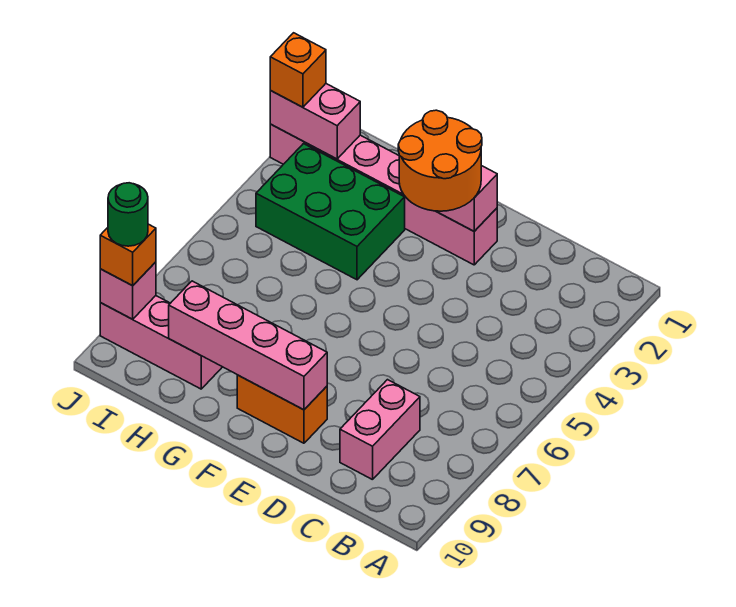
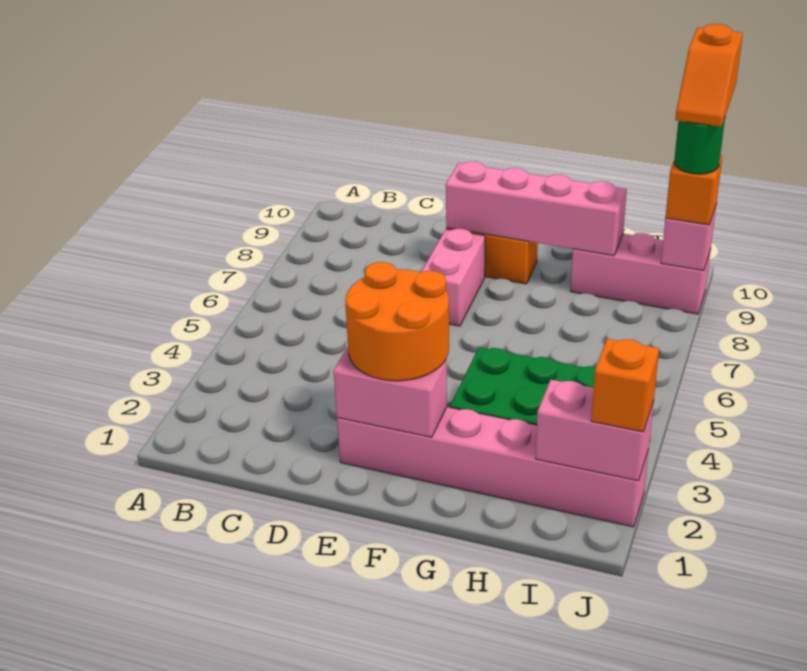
pink brick C8:C9 level 1 -> pink brick E7:E8 level 1
none -> orange slope J9:J10 level 5 top 10

